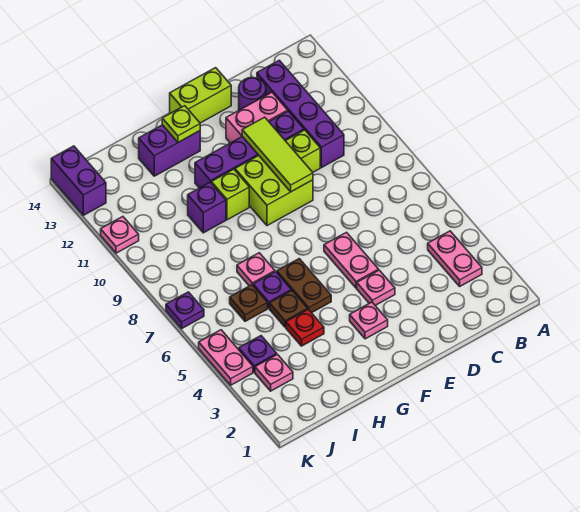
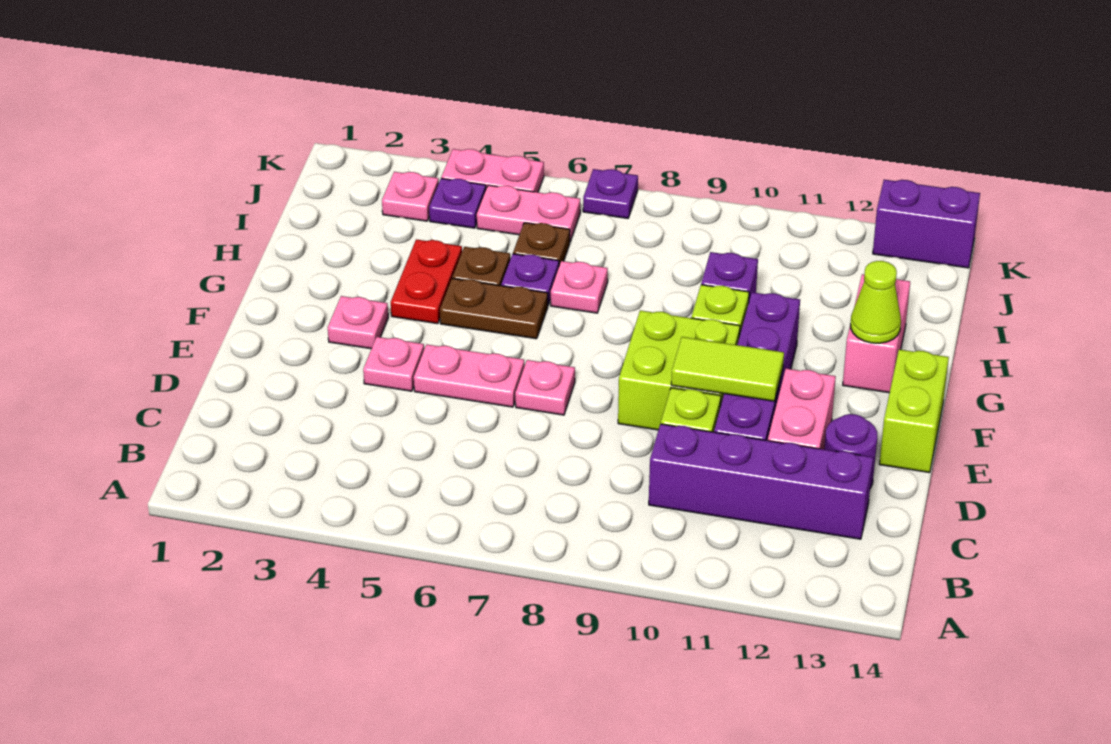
pink plate B3:B4 level 1 -> pink plate J5:J6 level 1
lime tile E9:E11 level 2 -> lime tile E10:E11 level 2
purple brick G13:H13 level 1 -> pink brick G13:H13 level 1
lime plate G13 level 2 -> lime cone G13 level 2
red plate H4 level 1 -> red plate G4:H4 level 1
pink plate K11 level 1 -> pink plate E7 level 1

